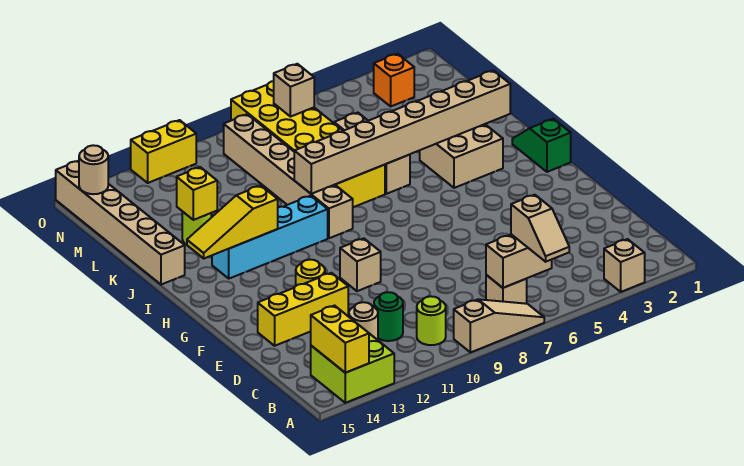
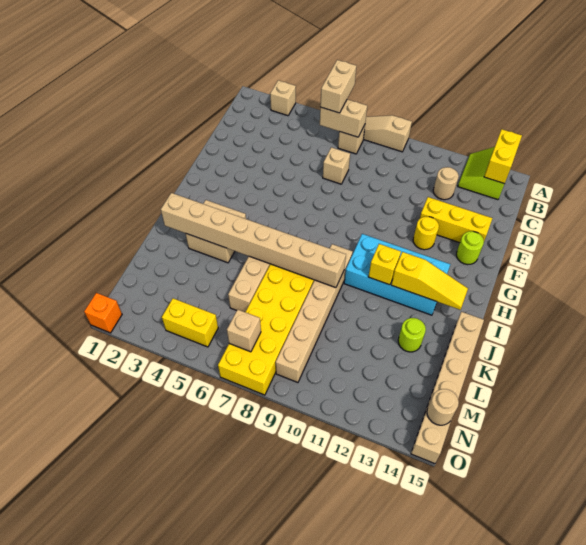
tan slope A6:B6 level 3 top B -> tan brick A6:B6 level 3
lime brick A13:B14 level 1 -> lime slope A13:B14 level 1 top 14
lime round brick B10 level 1 -> lime round brick F14 level 1
green round brick C11 level 1 -> none
tan brick F10 level 1 -> tan brick D7 level 1
green slope H1:I1 level 1 top H -> none
cyan brick I10:I13 level 1 -> cyan brick H10:I13 level 1
yellow brick K13 level 2 -> yellow brick I11 level 2
orange brick N3 level 1 -> orange brick O1 level 1
yellow brick O11:O12 level 1 -> yellow brick N4:N5 level 1

